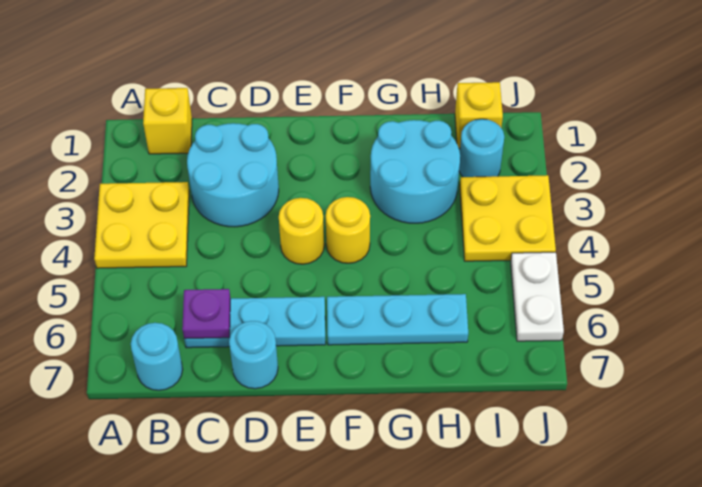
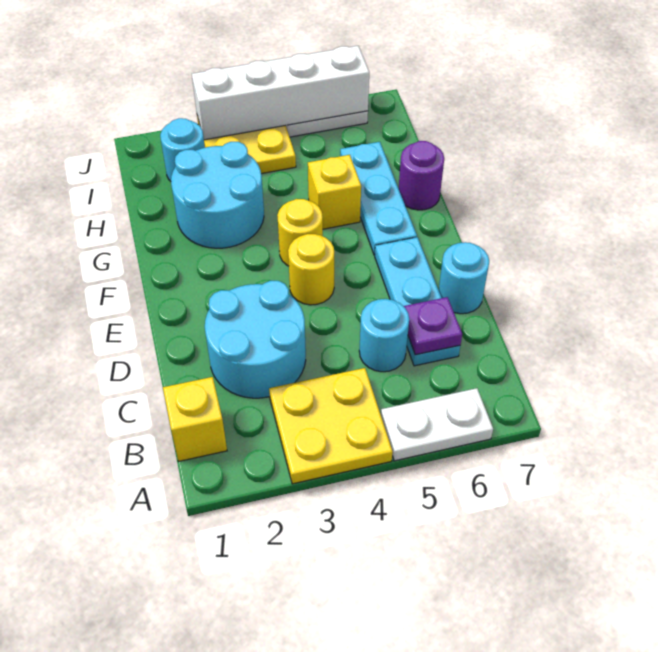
none -> white plate A5:A6 level 1
cyan round brick B7 level 1 -> cyan round brick C5 level 1
none -> purple round brick G7 level 1
yellow brick I1 level 1 -> yellow brick G5 level 1
none -> white brick J3:J6 level 2

